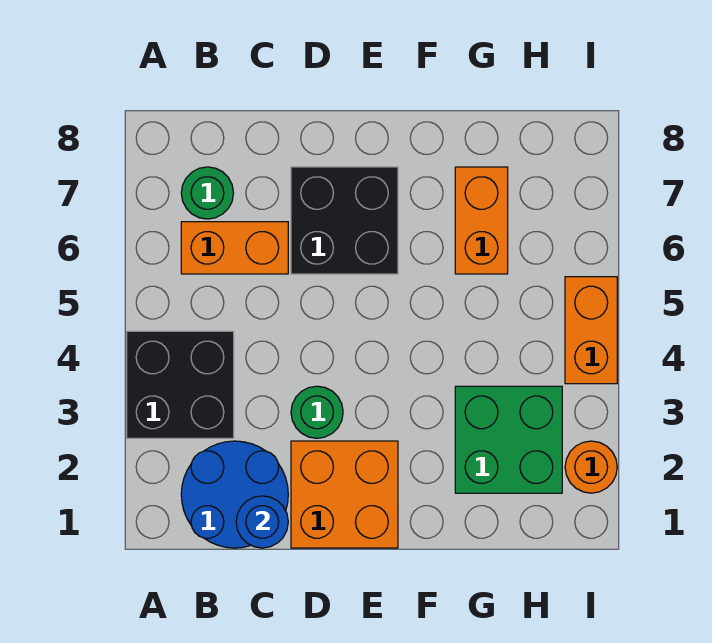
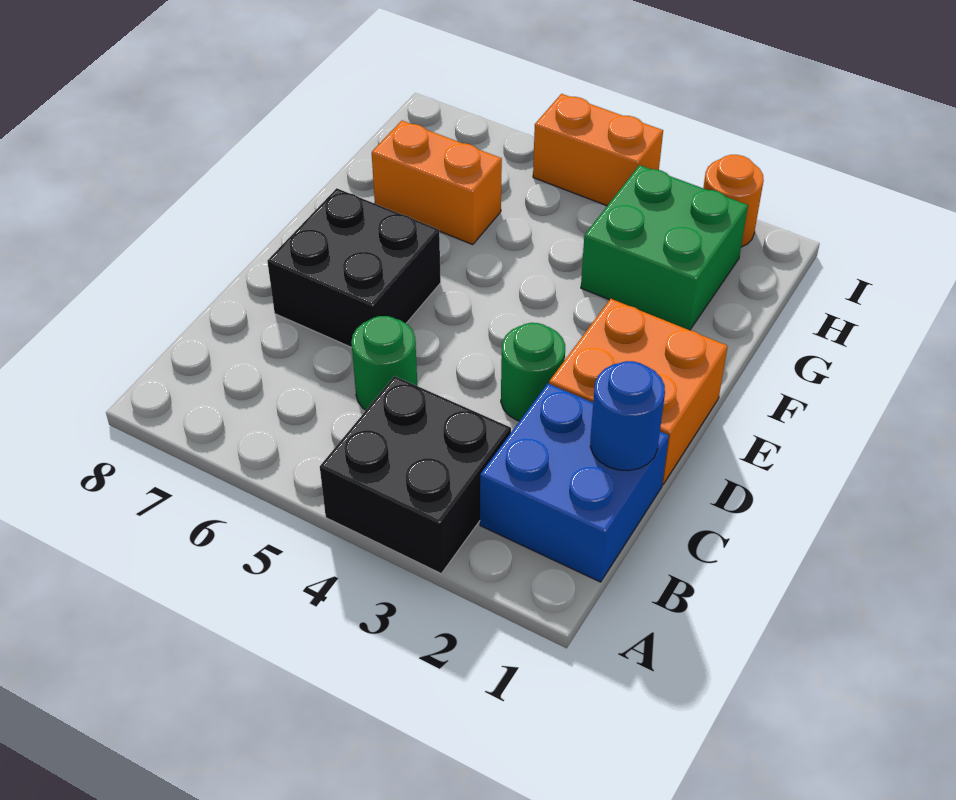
blue round brick B1:C2 level 1 -> blue brick B1:C2 level 1
orange brick B6:C6 level 1 -> none
green round brick B7 level 1 -> green round brick C5 level 1

